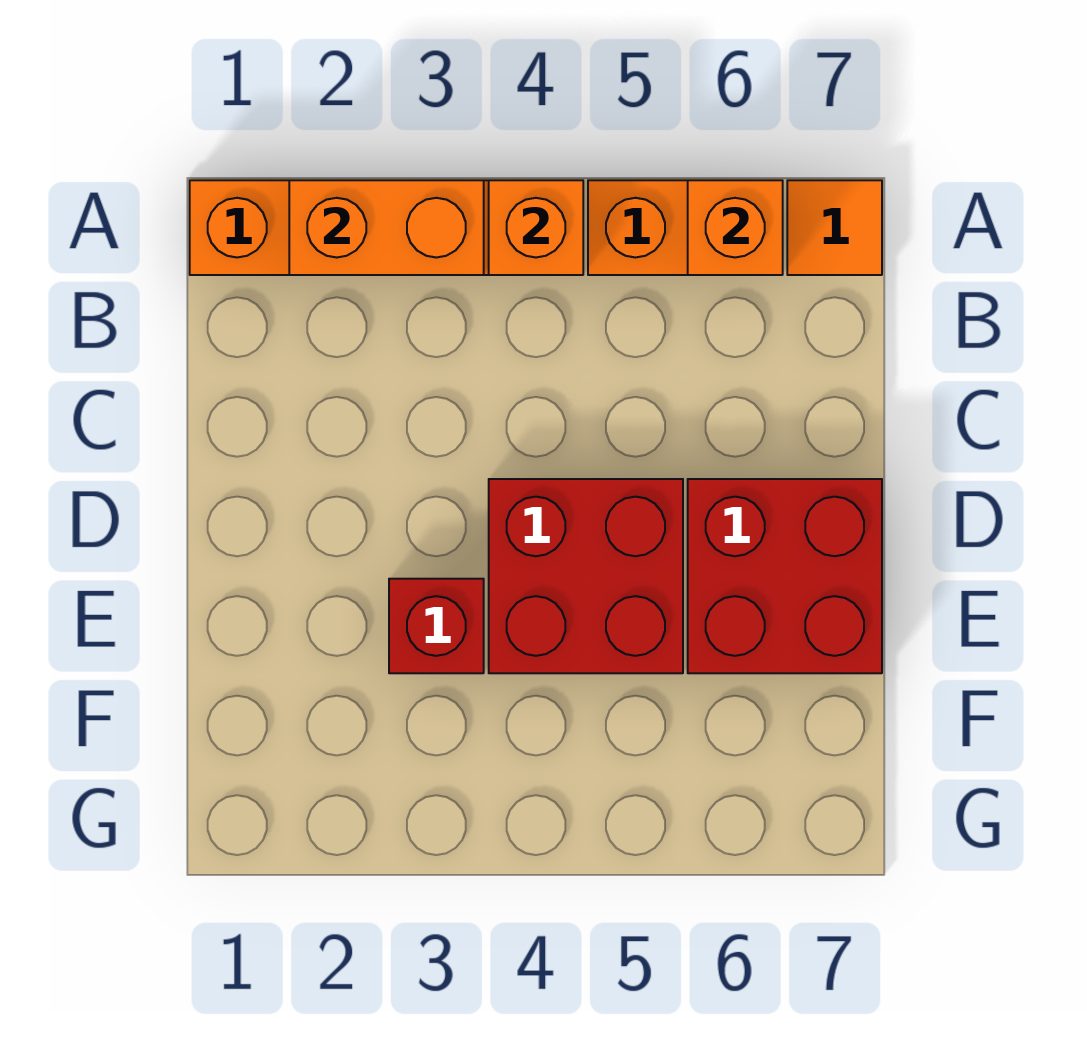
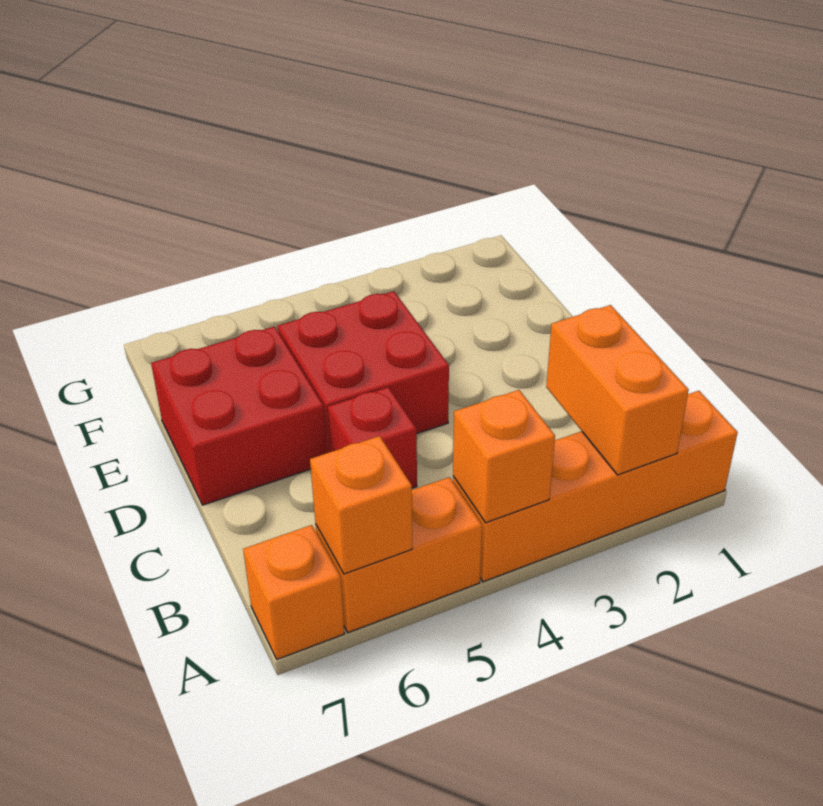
orange brick A2:A3 level 2 -> orange brick A2:B2 level 2
orange tile A7 level 1 -> orange brick A7 level 1
red brick E3 level 1 -> red brick C5 level 1

